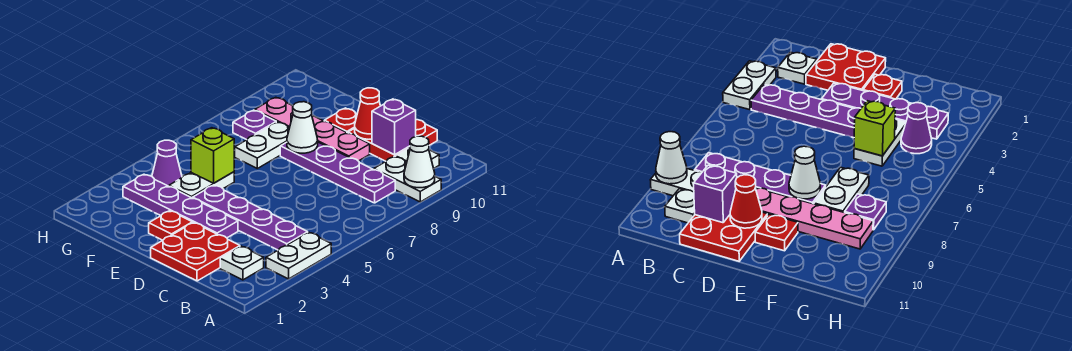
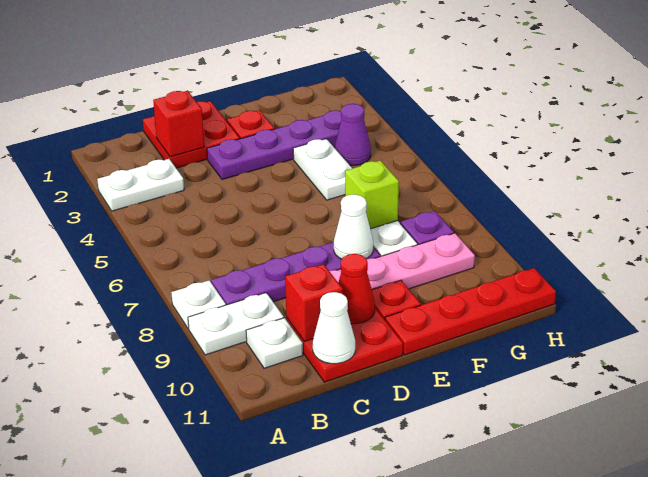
white plate A3:A4 level 1 -> white plate A3:B3 level 1
white cone A9 level 2 -> white cone C11 level 2
white plate B2 level 1 -> white plate A8 level 1
purple plate B4:E4 level 1 -> none
none -> red brick C2 level 2
purple brick C10 level 2 -> red brick C10 level 2
none -> red plate E11:H11 level 1
lime brick F5 level 2 -> lime brick F7 level 2

